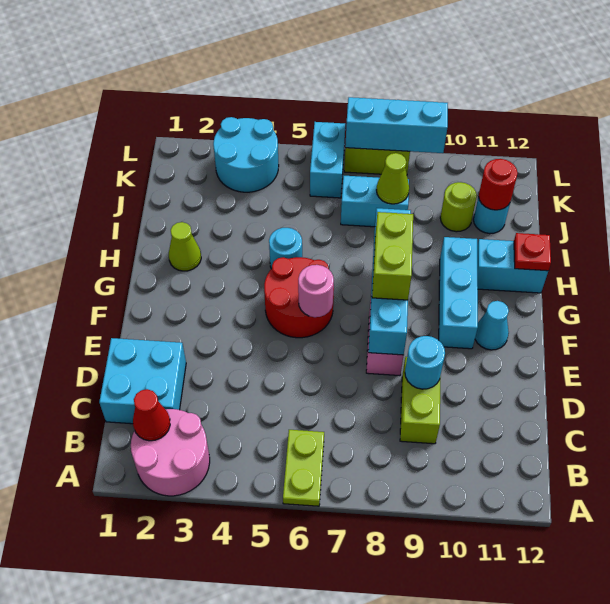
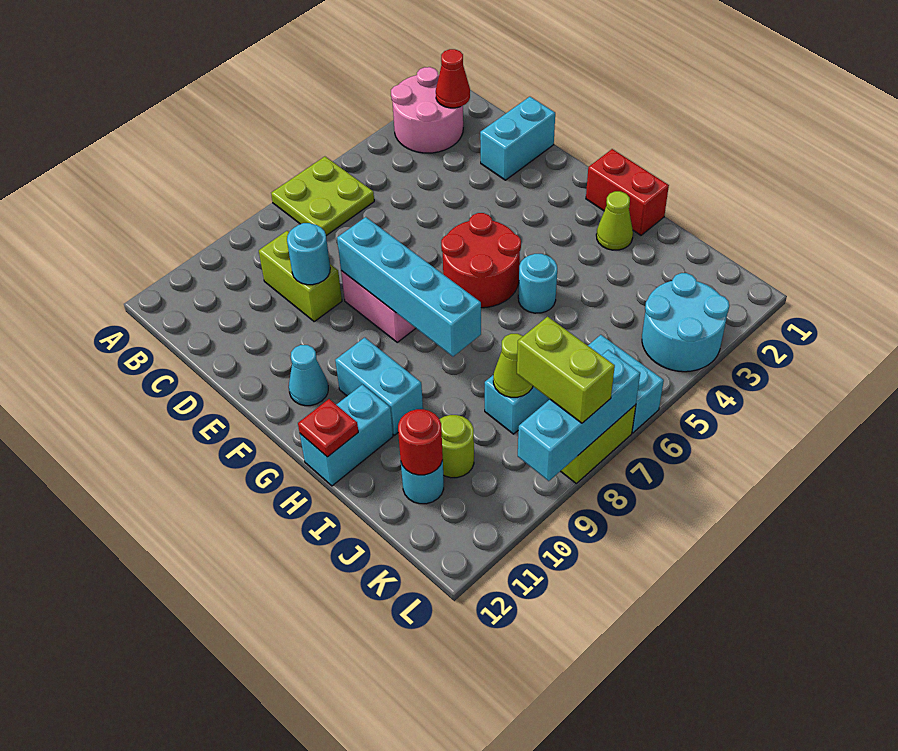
lime plate A6:B6 level 1 -> lime plate A6:B7 level 1
cyan brick C1:D2 level 1 -> cyan brick D1:D2 level 1
pink round brick F6 level 2 -> none
lime brick F8:G8 level 3 -> lime brick K8:L8 level 3
cyan brick F10:H10 level 1 -> cyan brick G10:H10 level 1
none -> red brick G1:H1 level 1

